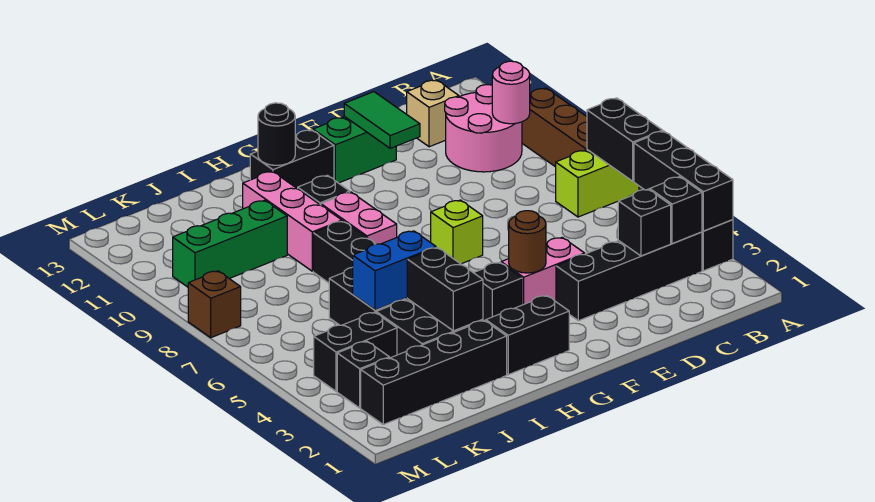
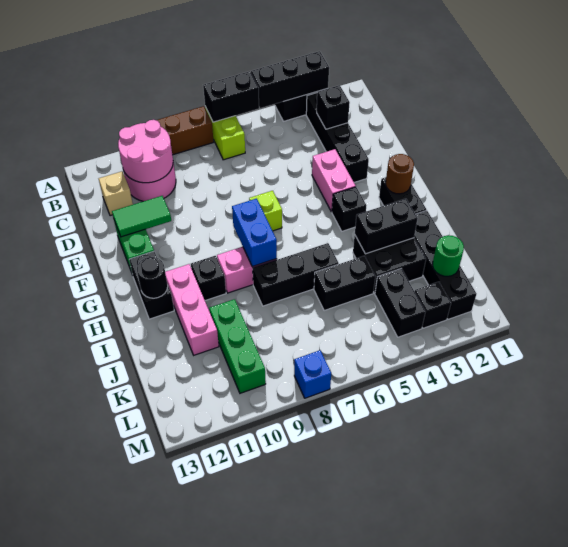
black brick B3 level 2 -> none
pink round brick B10 level 2 -> pink round brick B10:C11 level 2
brown round brick F4 level 2 -> brown round brick G2 level 2
blue brick I5:J5 level 2 -> blue brick G8:H8 level 2
pink brick I9:I11 level 1 -> pink brick H11:J11 level 1
none -> green round brick K2 level 2
brown brick M8 level 1 -> blue brick M8 level 1

